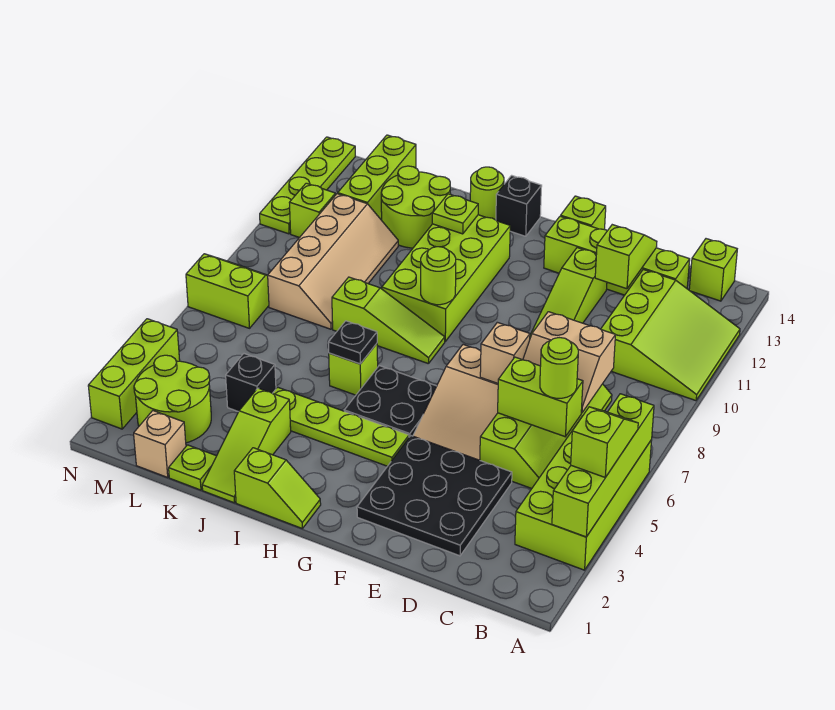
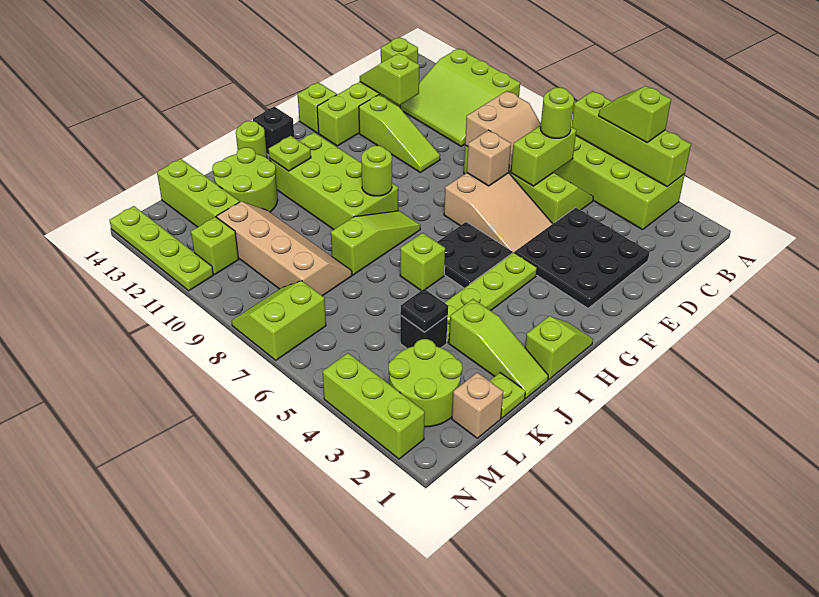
lime slope A10:C12 level 1 top C -> lime slope A10:C12 level 1 top A
black plate I6 level 2 -> black plate K4 level 2

